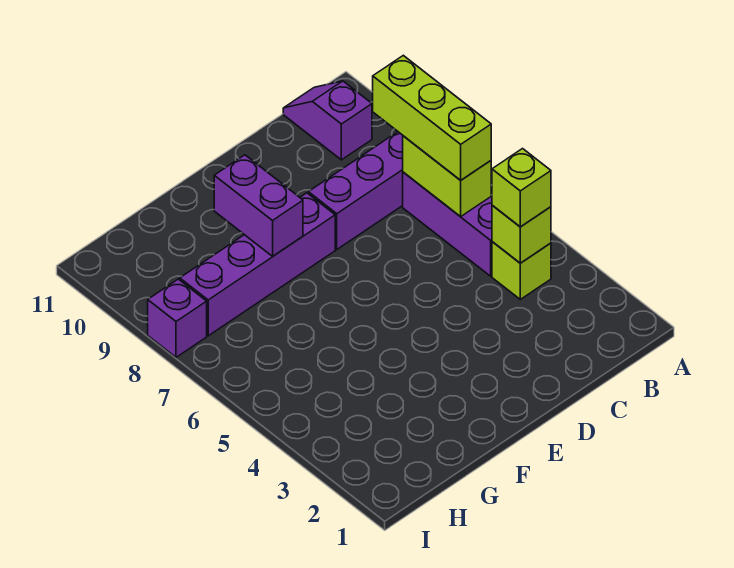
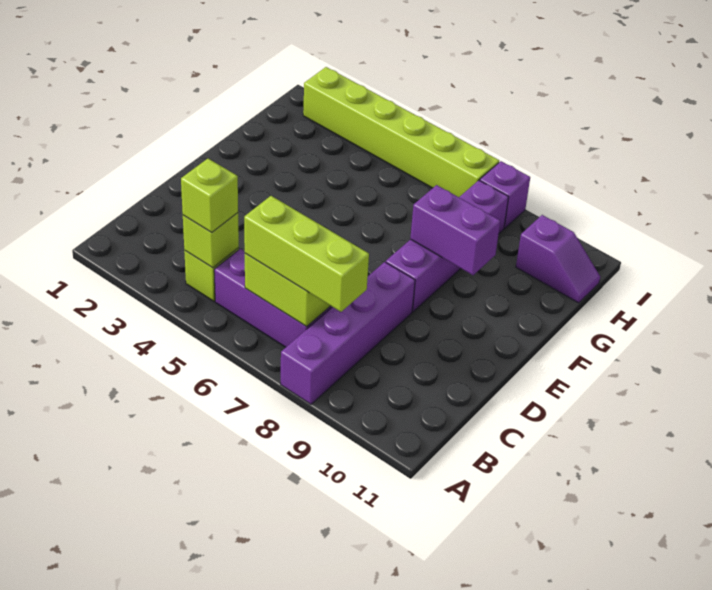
purple slope B10:B11 level 1 top 10 -> purple slope H10:H11 level 1 top 10
none -> lime brick I2:I7 level 1

